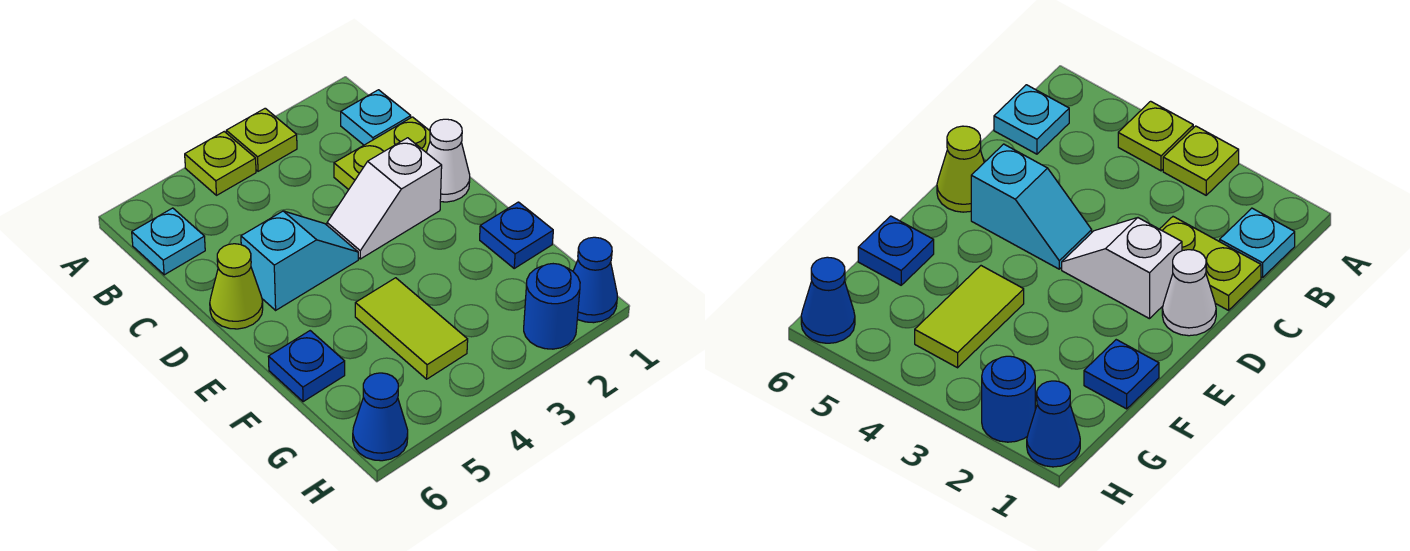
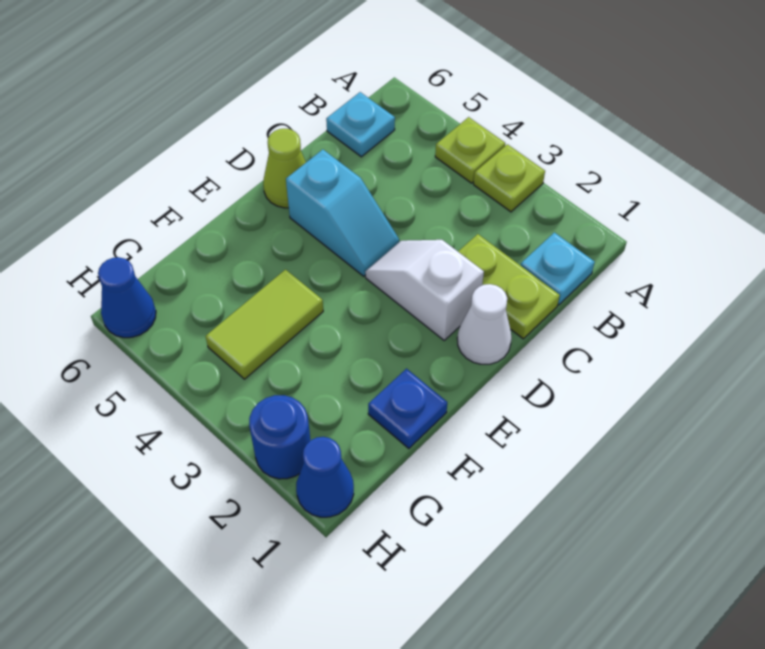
blue plate F6 level 1 -> none

